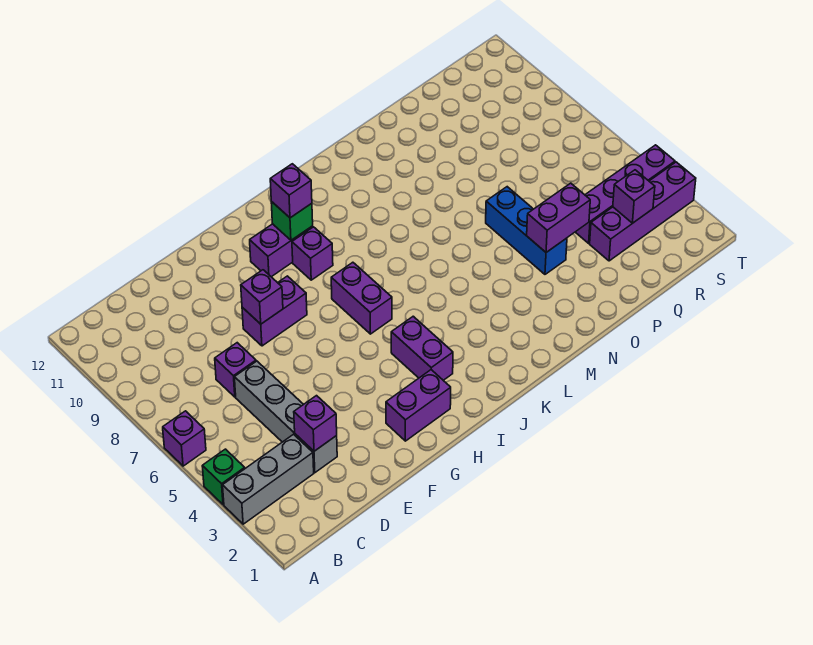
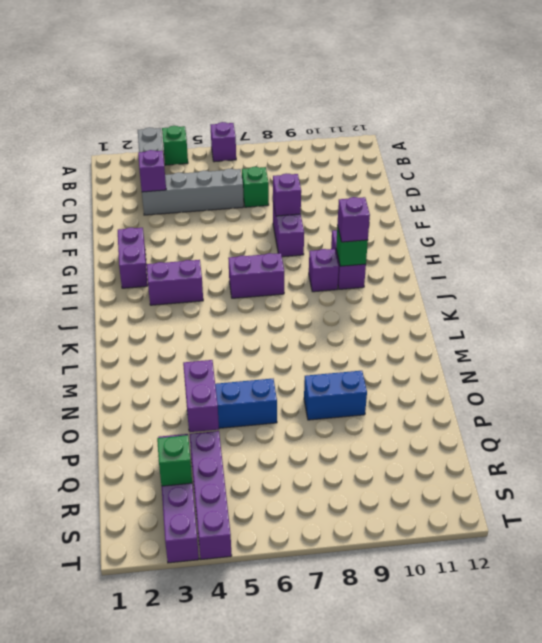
purple brick D7 level 1 -> green brick D7 level 1
none -> blue brick O8:O9 level 1
purple brick R3 level 2 -> green brick R3 level 2

